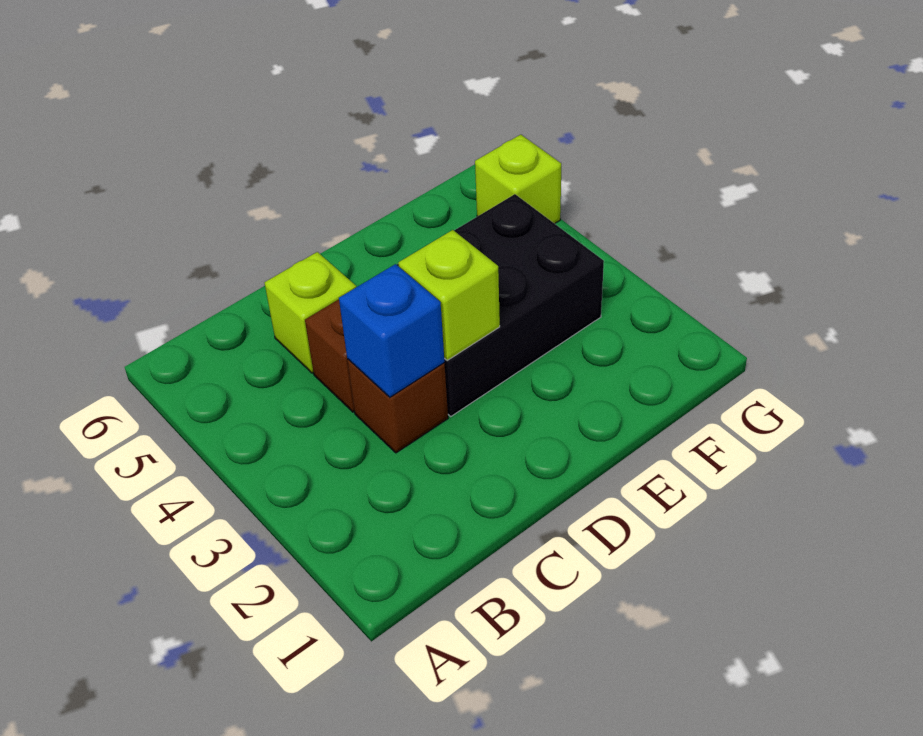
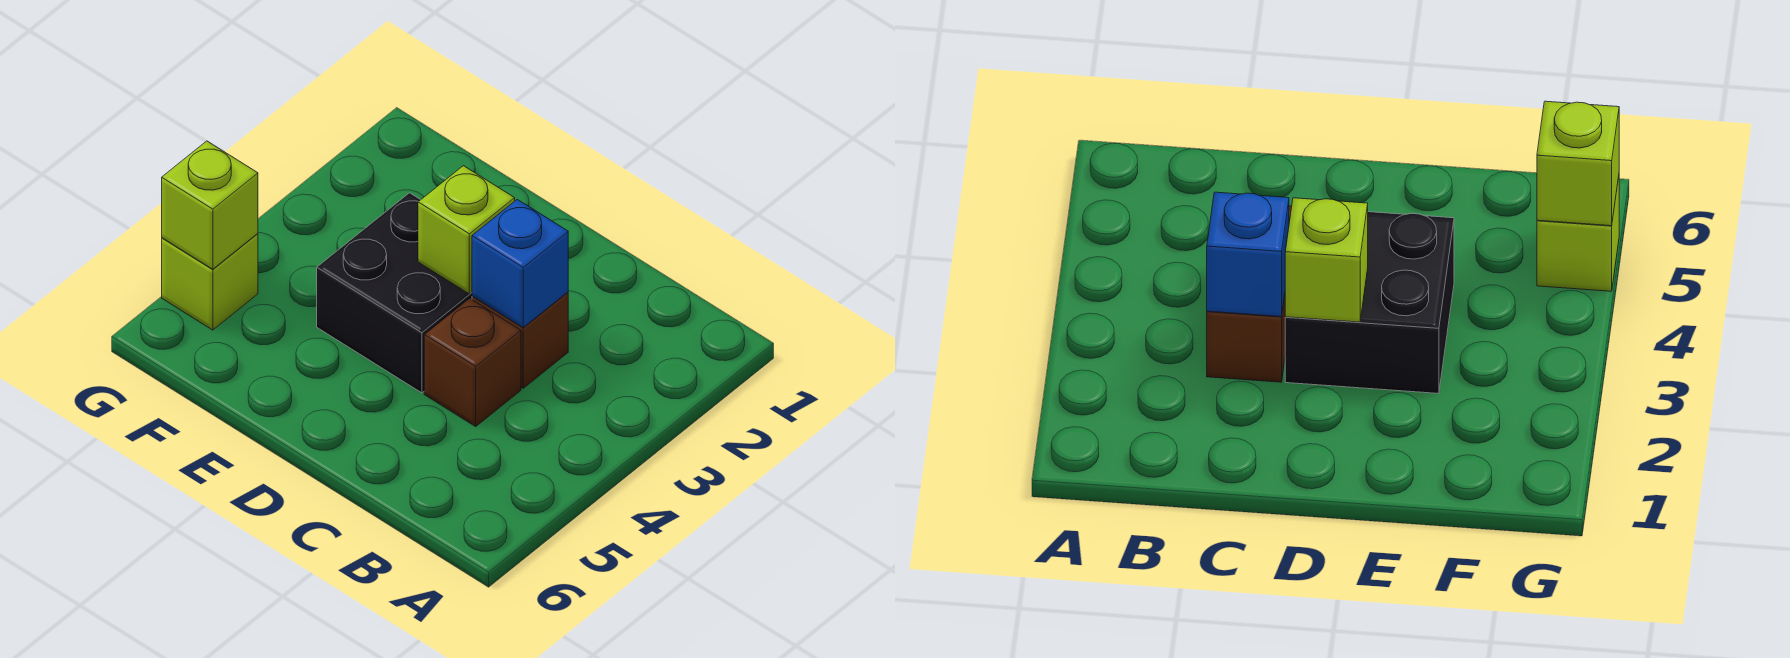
lime brick C5 level 1 -> lime brick G5 level 2
black brick D3:F4 level 1 -> black brick D3:E4 level 1

